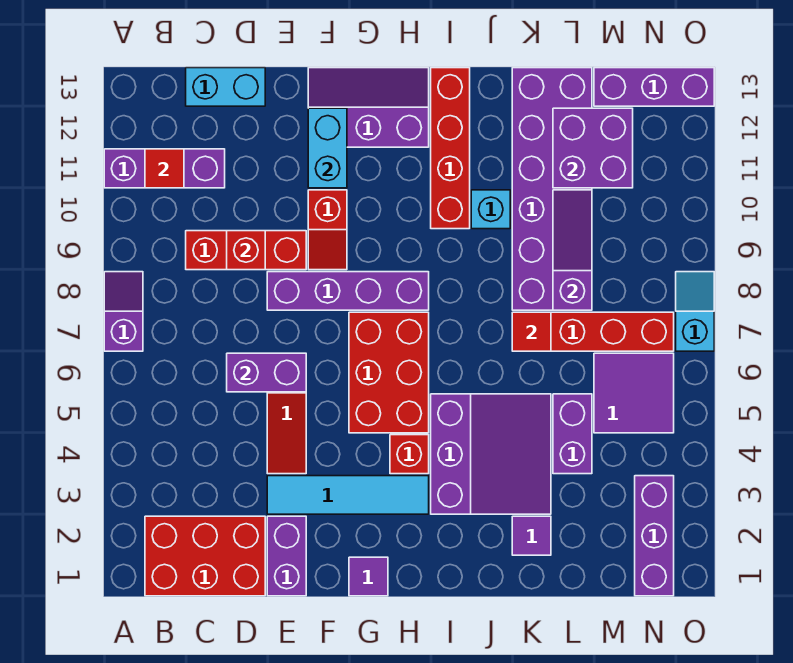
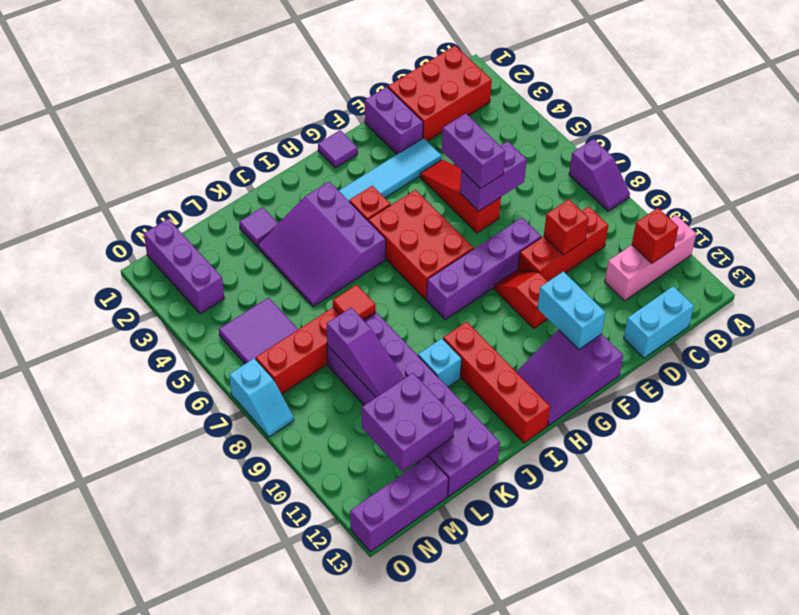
purple brick A11:C11 level 1 -> pink brick A11:C11 level 1
red tile B11 level 2 -> red brick B11 level 2
purple slope F12:H13 level 1 top 12 -> purple slope F12:H13 level 1 top F
purple brick L4:L5 level 1 -> purple brick E5:E6 level 3

